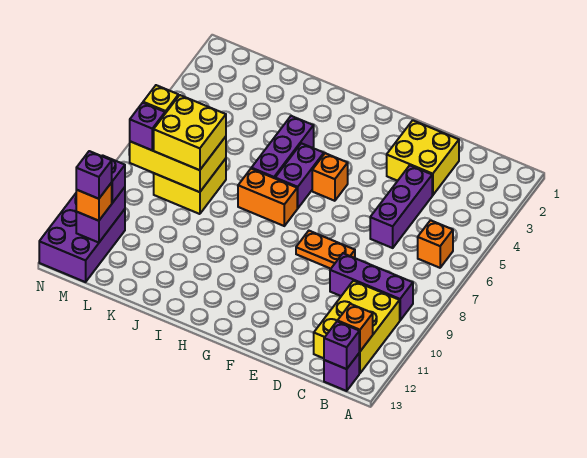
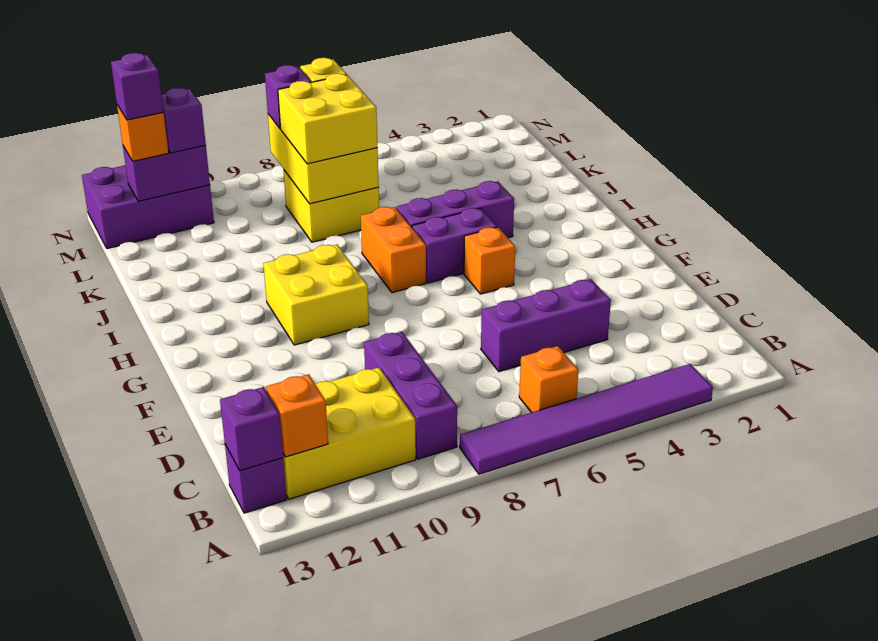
none -> purple tile A3:A8 level 1
yellow brick D2:E3 level 1 -> yellow brick G9:H10 level 1
orange plate E8:F8 level 1 -> none

